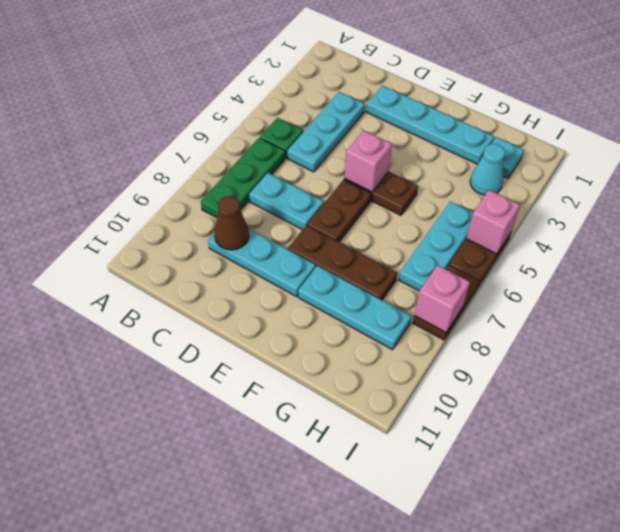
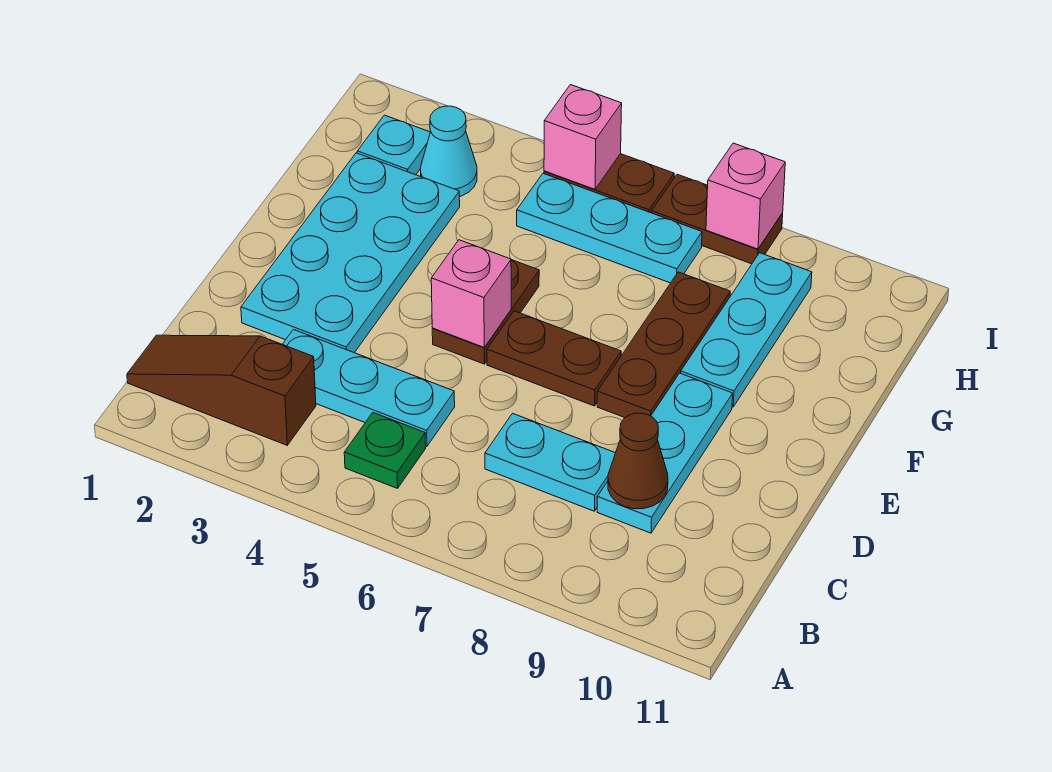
none -> brown slope B1:B3 level 1 top 3
green plate B6:B8 level 1 -> none
cyan plate C7:D7 level 1 -> cyan plate C7:C8 level 1
cyan plate D2:G2 level 1 -> cyan plate D2:G3 level 1

